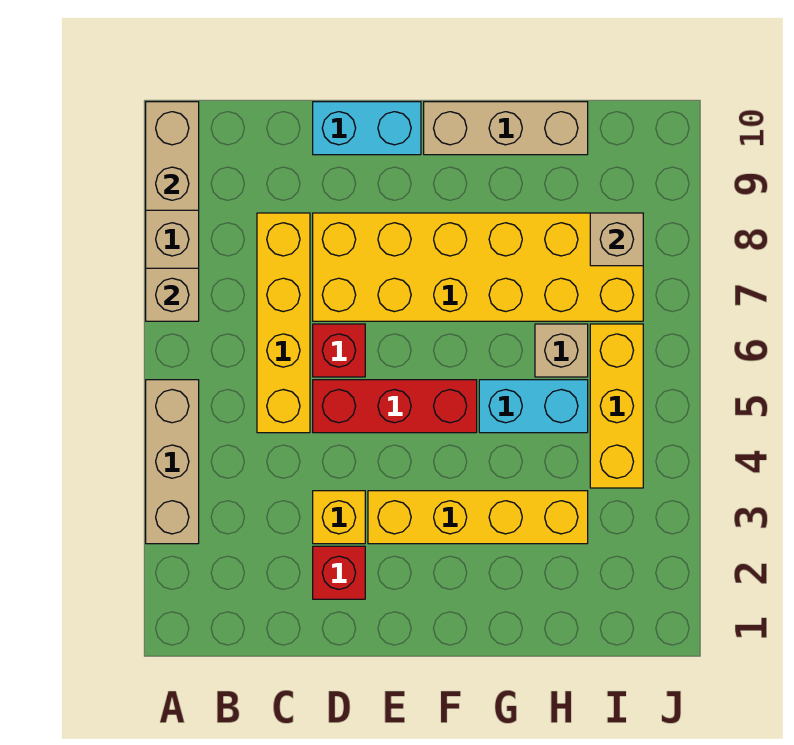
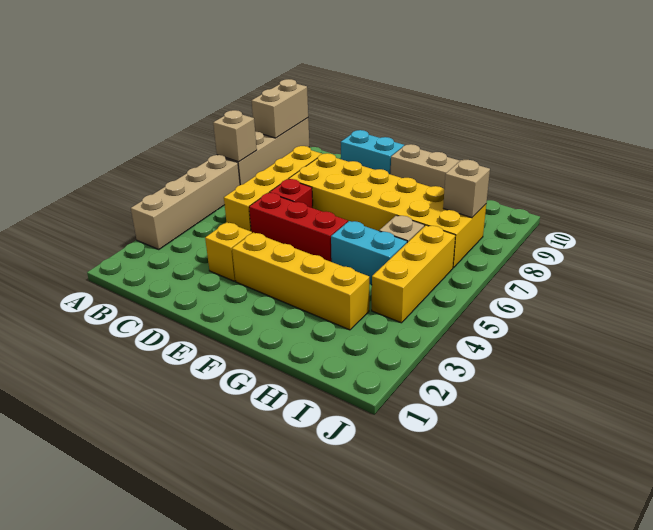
tan brick A3:A5 level 1 -> tan brick A3:A6 level 1
red brick D2 level 1 -> none

